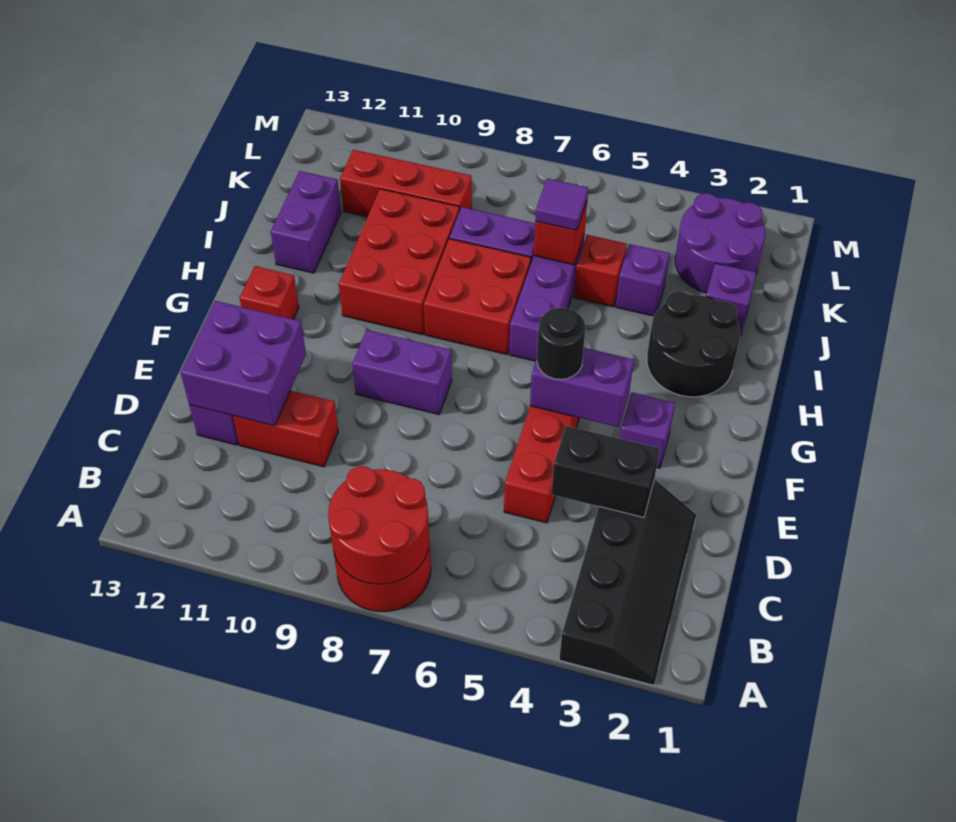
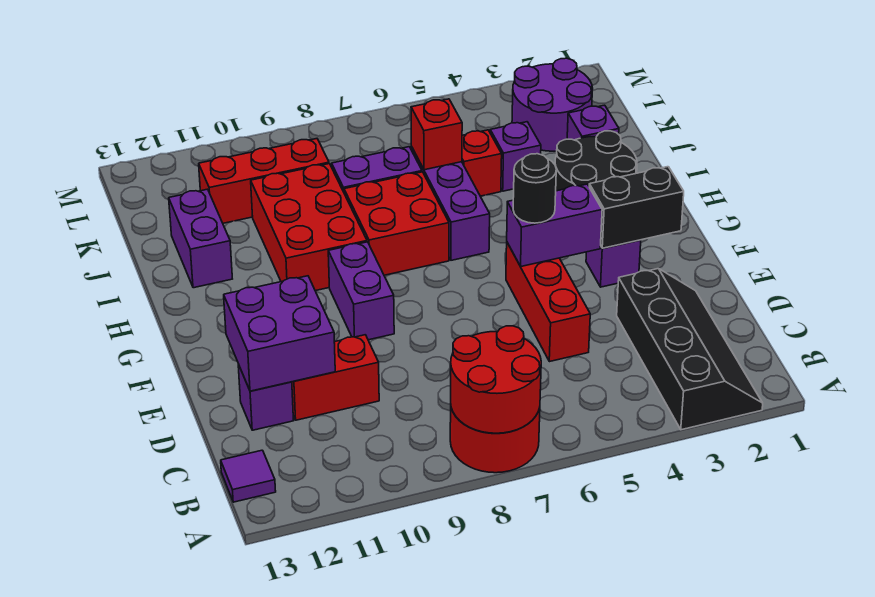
black brick D3:D4 level 2 -> black brick F2:F3 level 2
purple brick F8:F9 level 1 -> purple brick F9:G9 level 1
red brick G12 level 1 -> none
purple tile J6 level 3 -> purple tile B13 level 1

